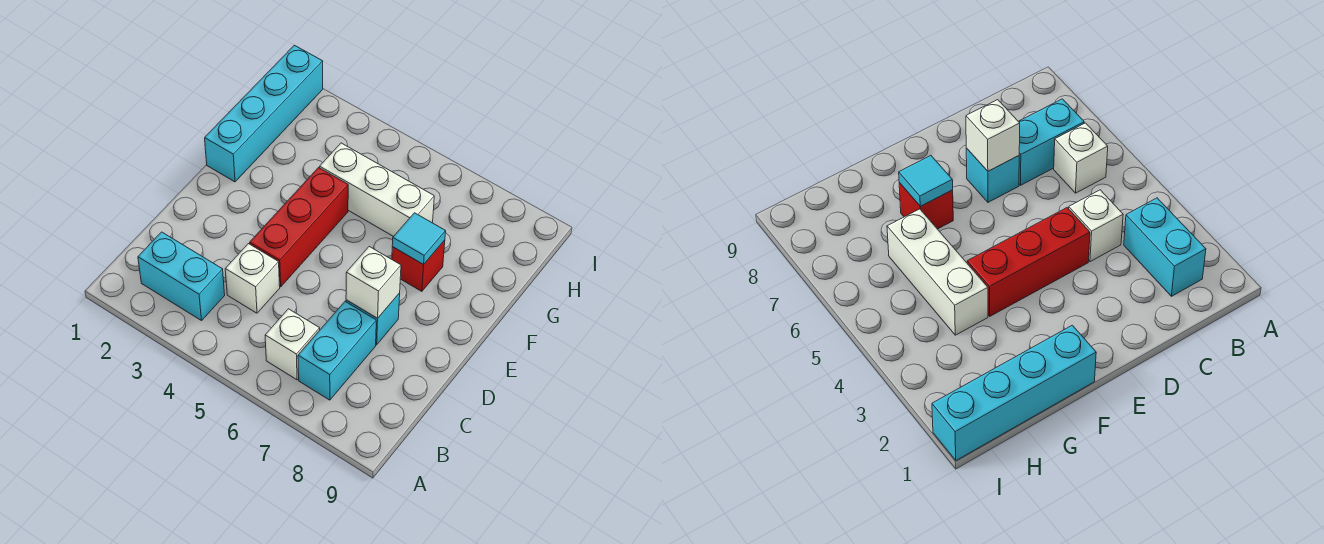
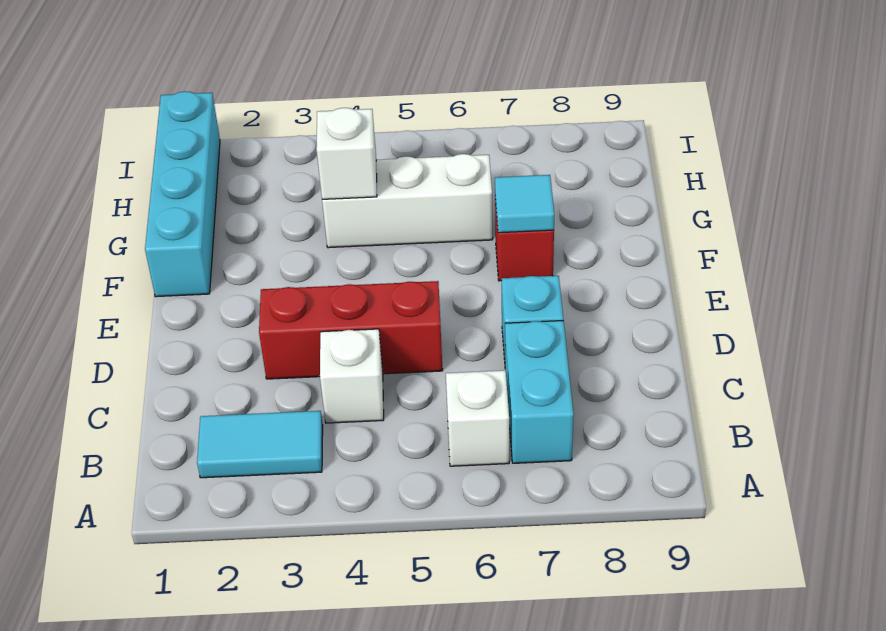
cyan brick B2:B3 level 1 -> cyan tile B2:B3 level 1
red brick D4:F4 level 1 -> red brick D3:D5 level 1
white brick D7 level 2 -> white brick G4 level 2

